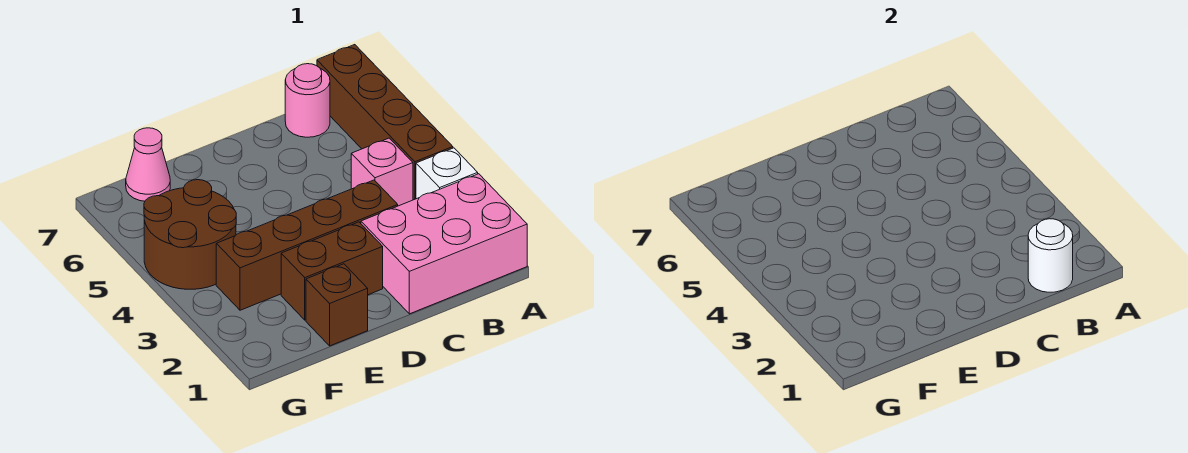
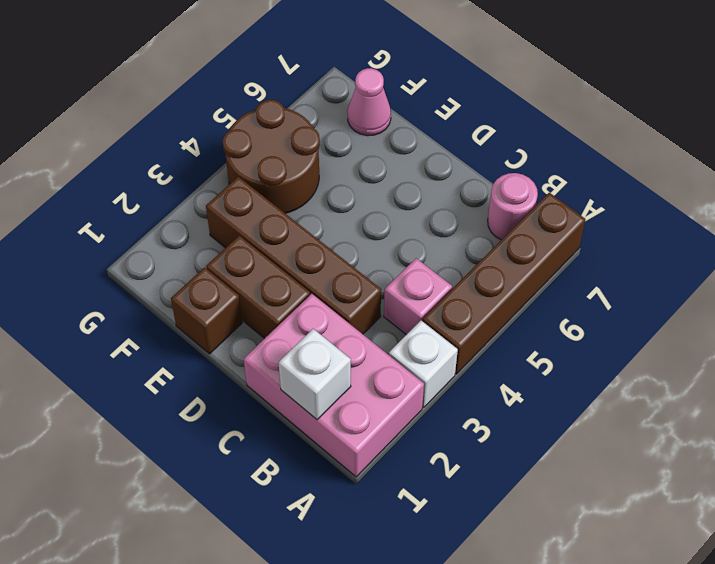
white round brick B1 level 2 -> white brick B1 level 2

